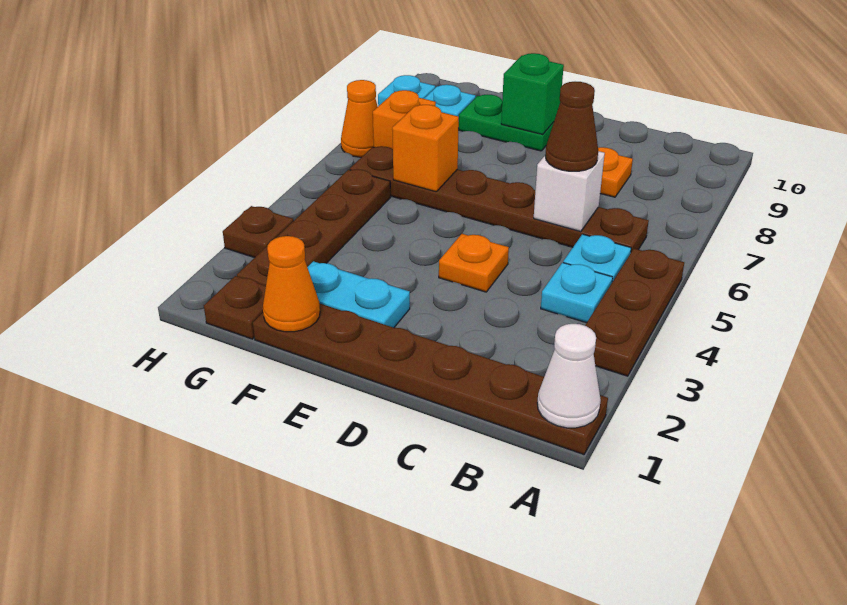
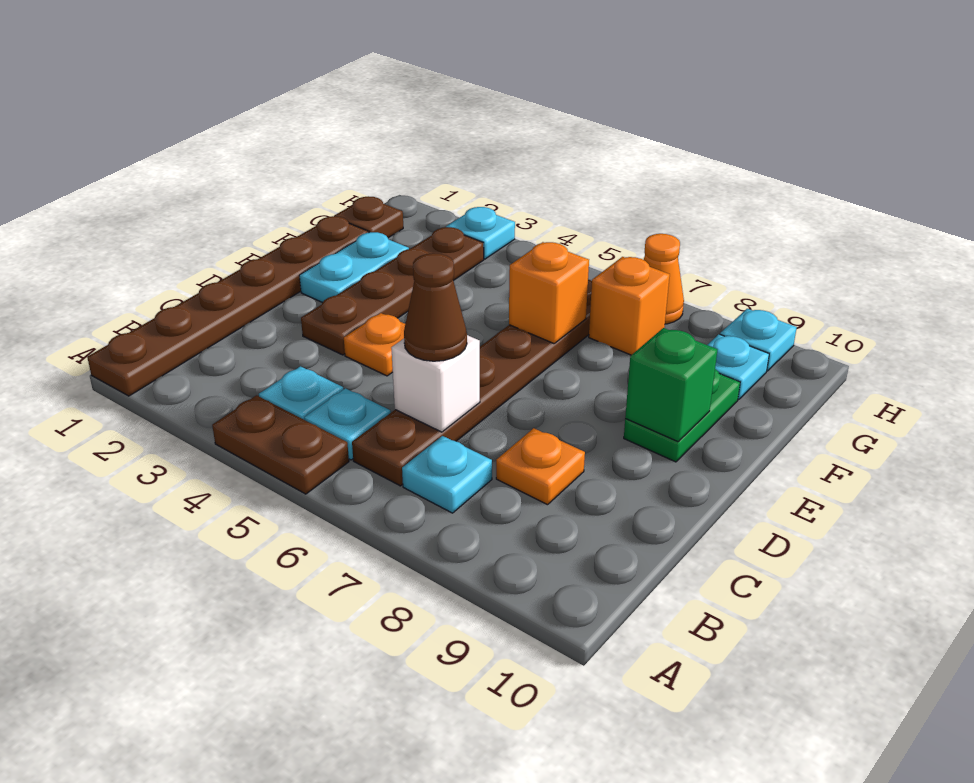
white cone A1 level 2 -> none
brown plate A3:A5 level 1 -> brown plate A4:A5 level 1
none -> cyan plate B7 level 1
orange cone F1 level 2 -> none
brown plate G2:G5 level 1 -> brown plate D3:G3 level 1
brown plate H3 level 1 -> cyan plate H3 level 1

